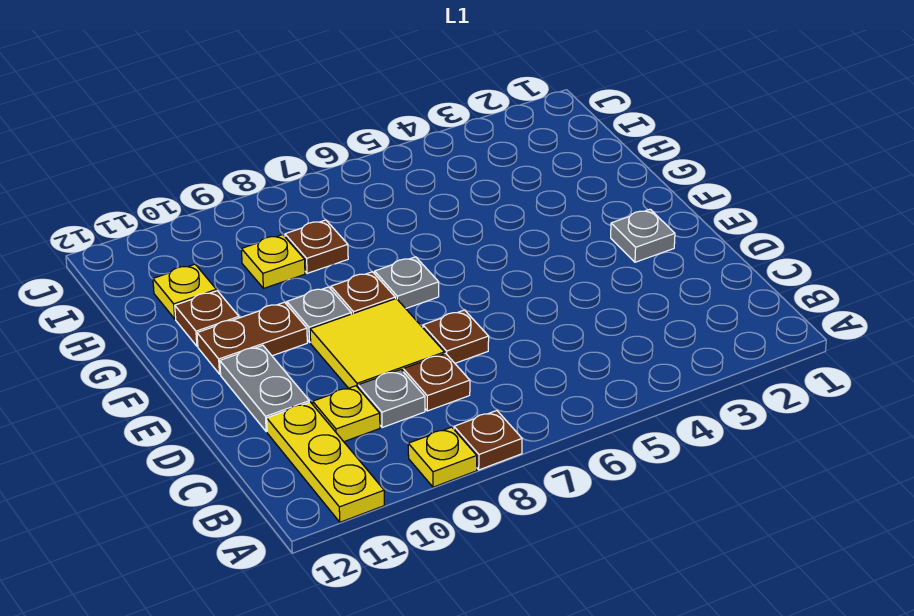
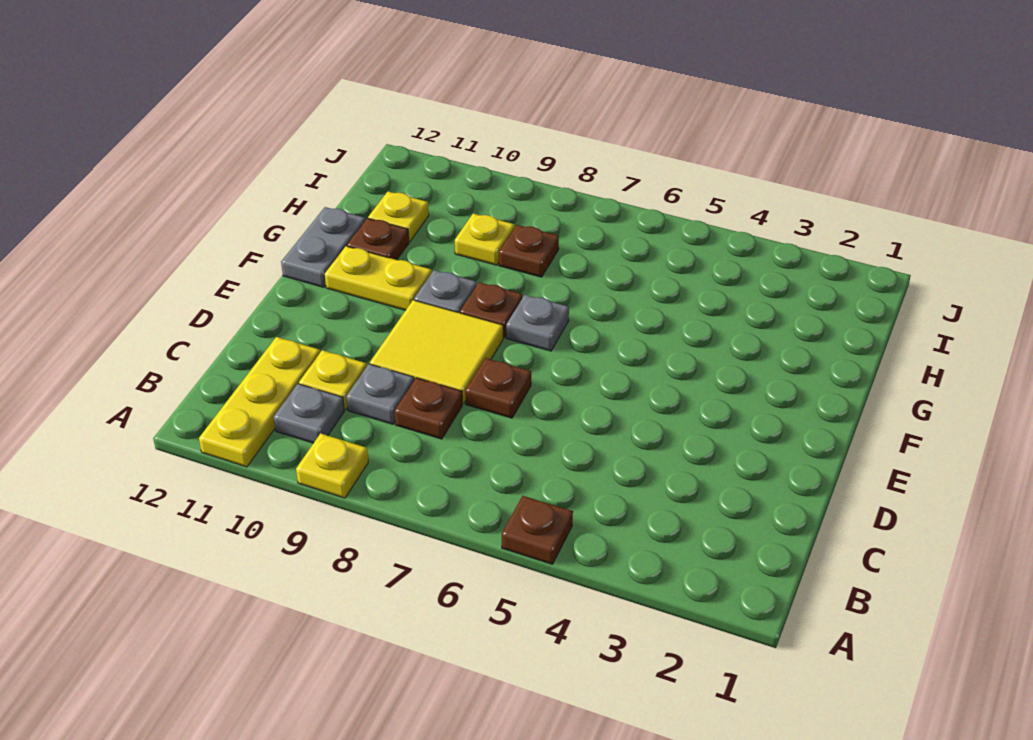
brown plate A8 level 1 -> brown plate A5 level 1
grey plate D11:E11 level 1 -> grey plate F12:G12 level 1
grey plate E2 level 1 -> grey plate B10 level 1
brown plate F10:F11 level 1 -> yellow plate F10:F11 level 1

